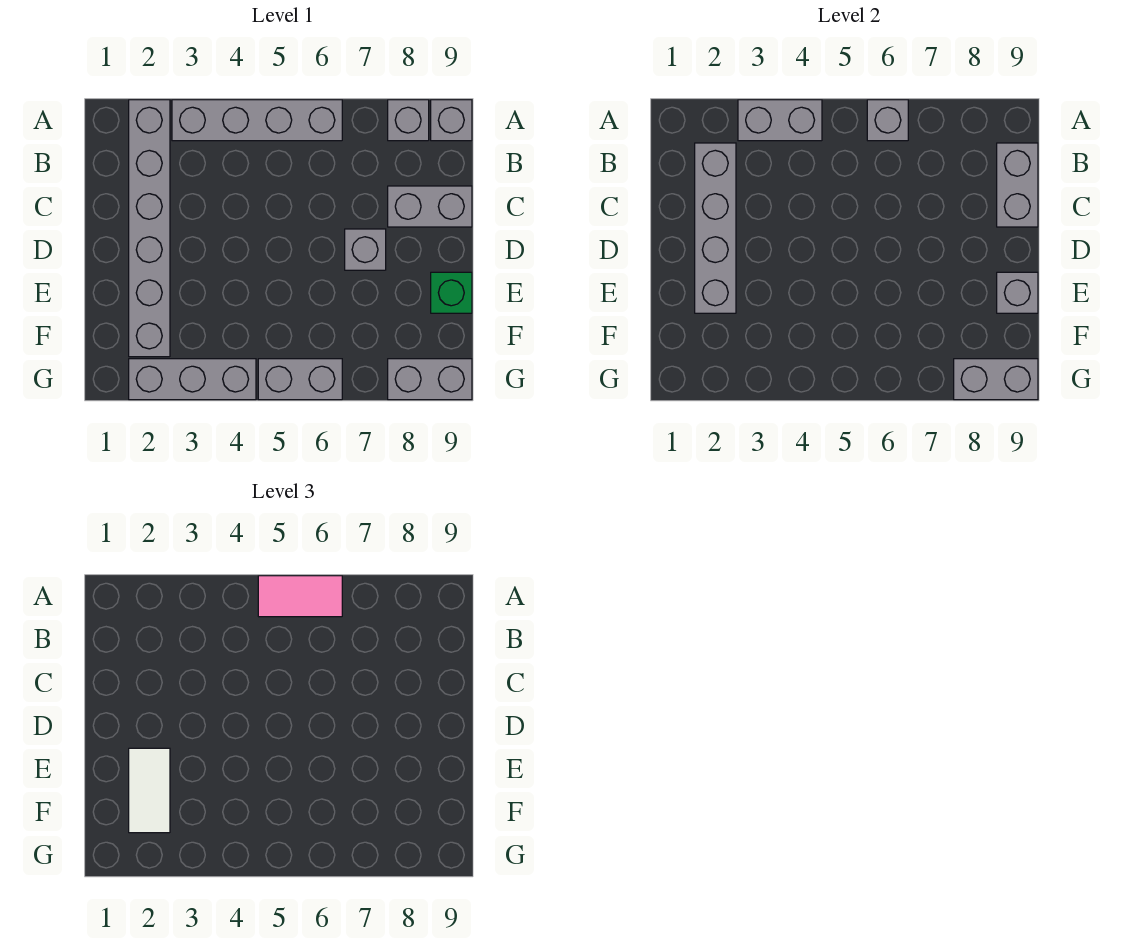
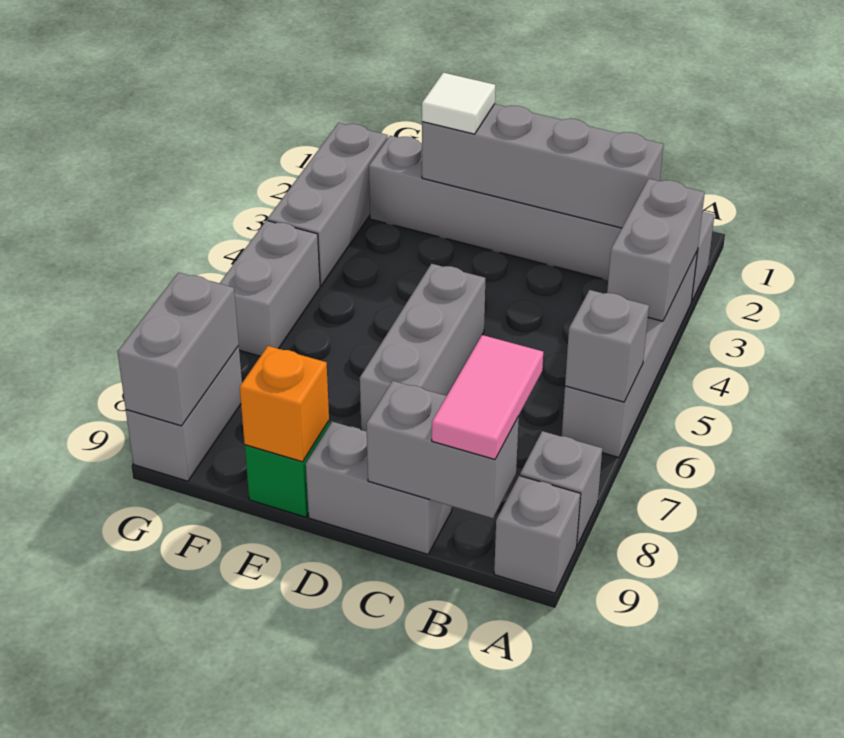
pink tile A5:A6 level 3 -> pink tile B8:B9 level 3
grey brick C8:C9 level 1 -> grey brick C9:D9 level 1
grey brick D7 level 1 -> grey brick D5:D7 level 1
white tile E2:F2 level 3 -> white tile E2 level 3
grey brick E9 level 2 -> orange brick E9 level 2

